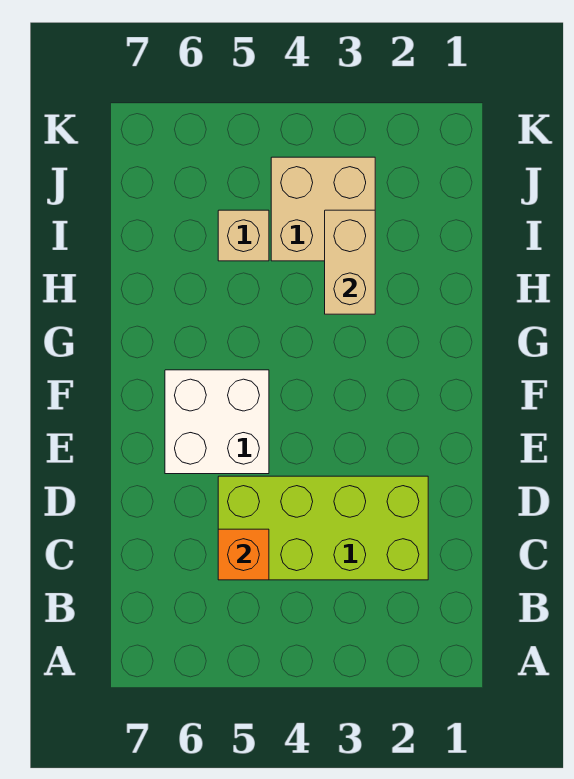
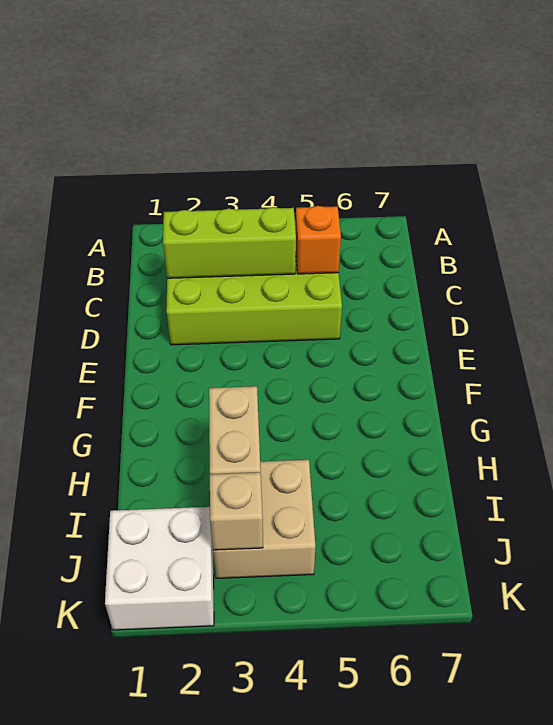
none -> lime brick C2:C4 level 2
white brick E5:F6 level 1 -> white brick J1:K2 level 1
tan brick I5 level 1 -> tan brick J3 level 2

